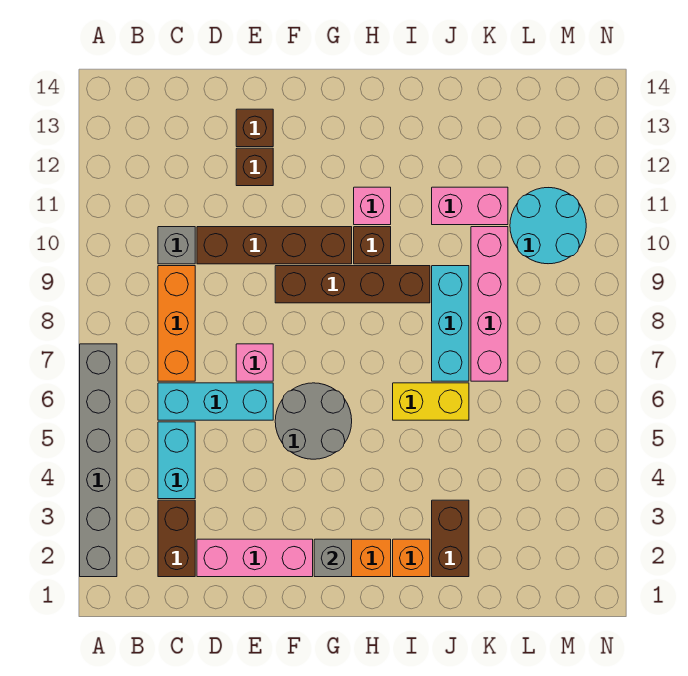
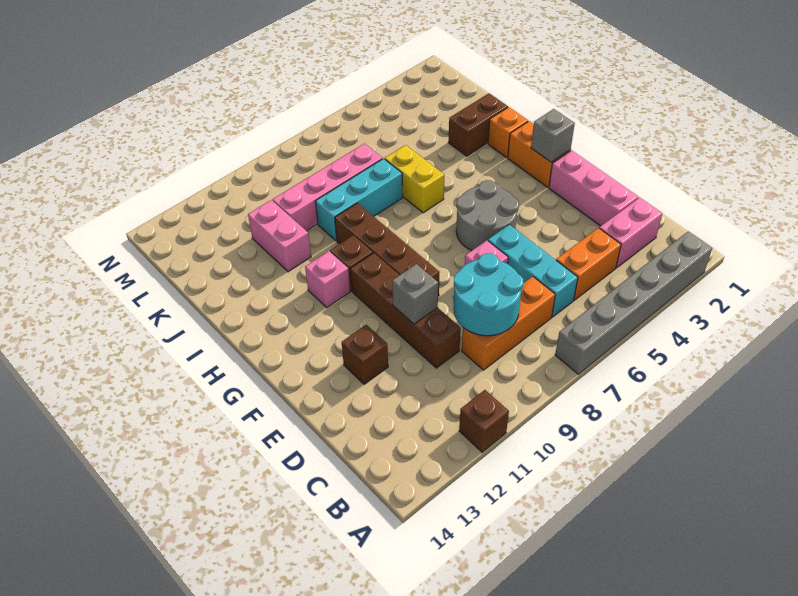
brown brick C2:C3 level 1 -> pink brick C2:C3 level 1
cyan brick C4:C5 level 1 -> orange brick C4:C5 level 1
grey brick C10 level 1 -> grey brick E10 level 2
brown brick E13 level 1 -> brown brick A11 level 1
cyan round brick L10:M11 level 1 -> cyan round brick C8:D9 level 2

